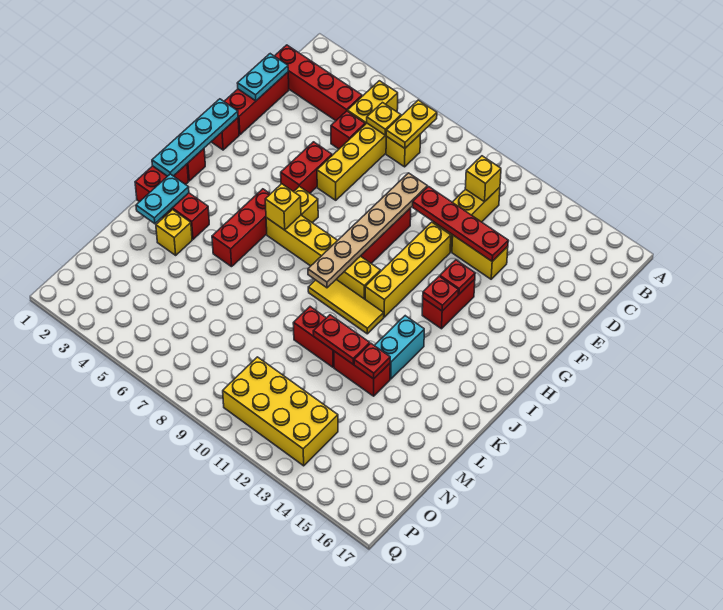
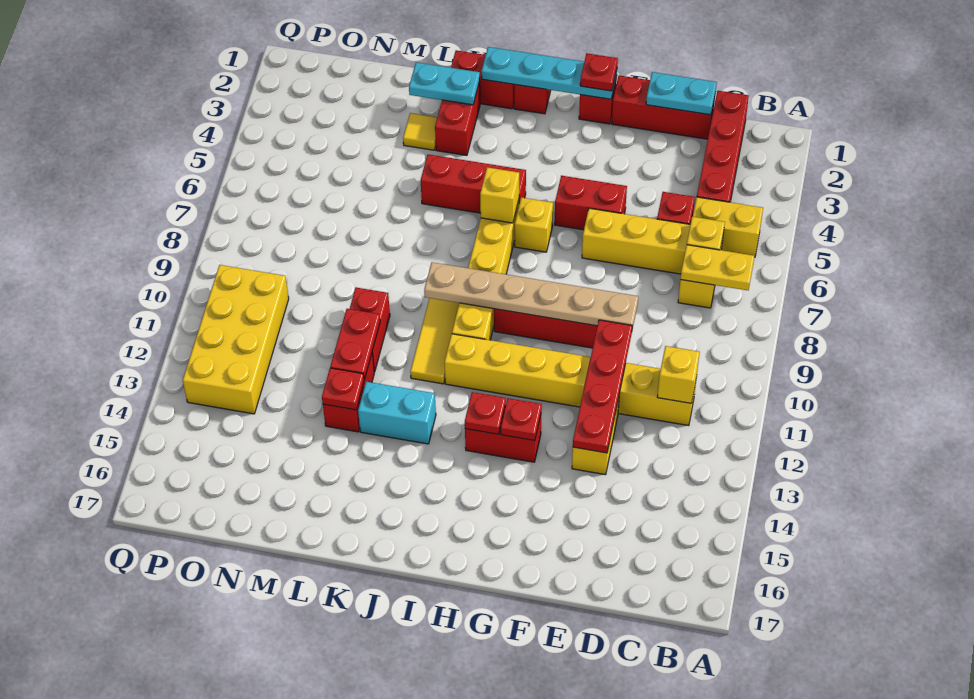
none -> red plate G1 level 3
yellow brick L3 level 1 -> yellow tile L3 level 1

